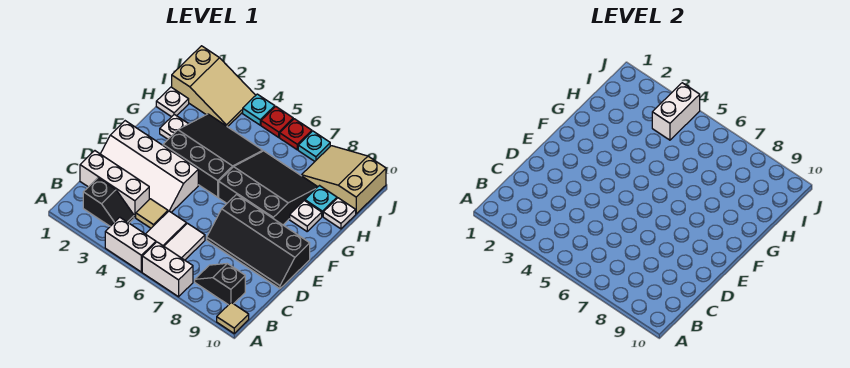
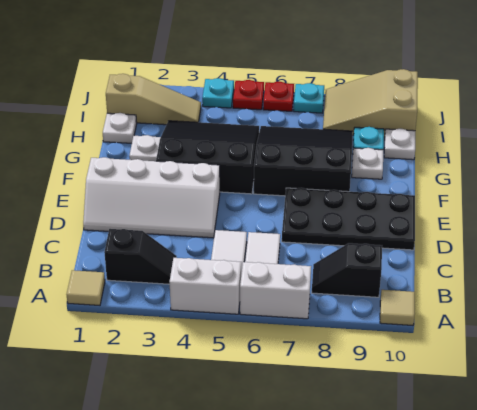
white brick C1:C3 level 1 -> none
tan tile C4 level 1 -> tan tile A1 level 1
black slope D7:E10 level 1 top E -> black plate D7:E10 level 1
tan slope I1:J3 level 1 top 1 -> tan slope I1:I3 level 1 top 1
white brick I4:J4 level 2 -> none

